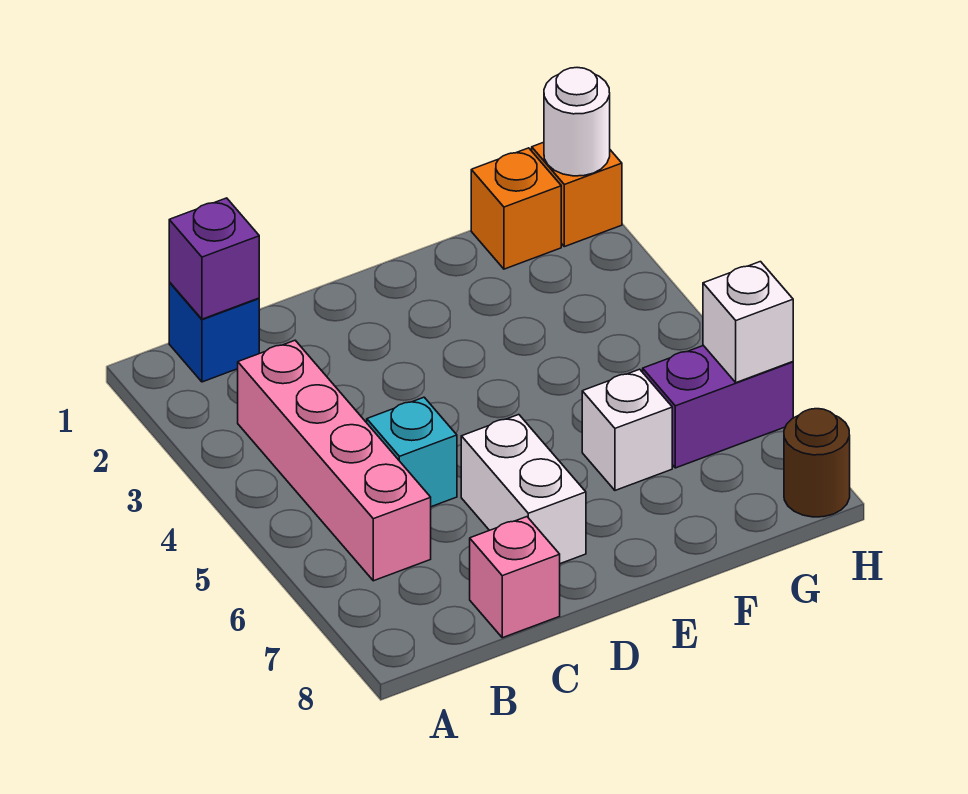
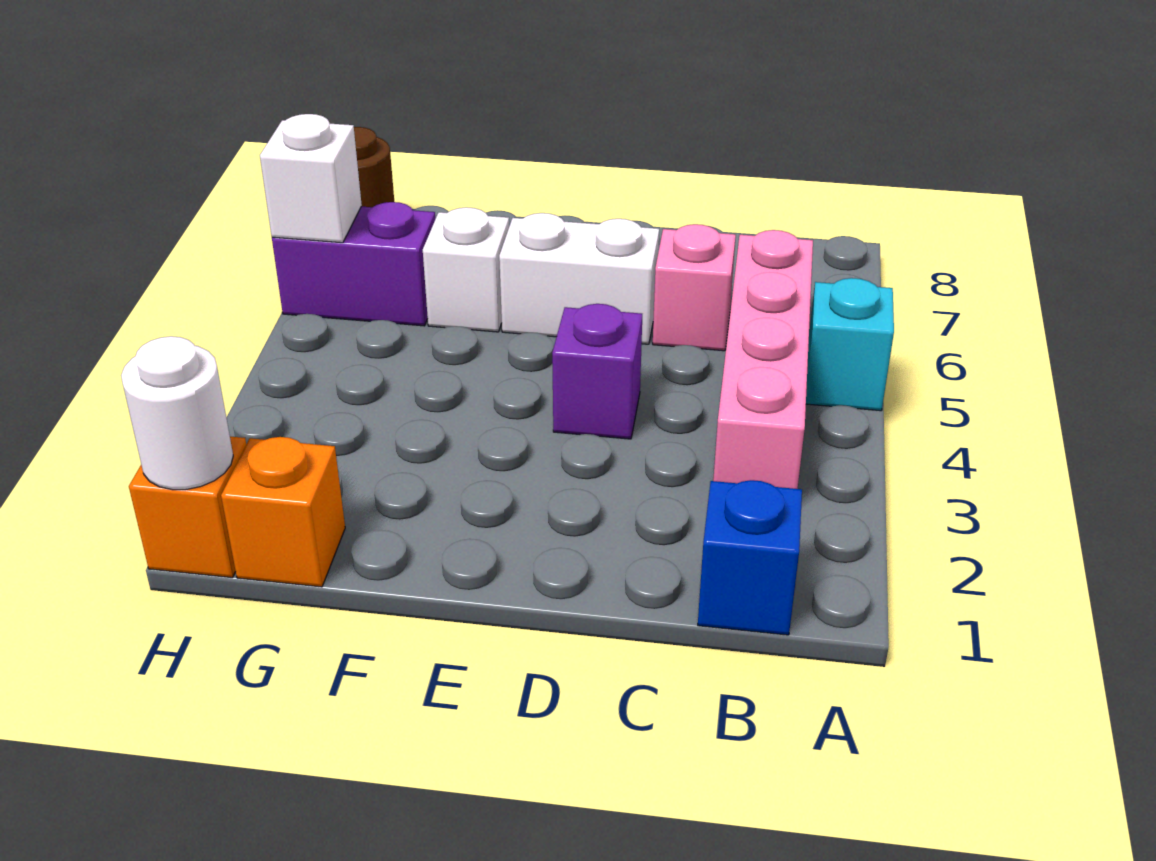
purple brick B1 level 2 -> purple brick D4 level 1
cyan brick C5 level 1 -> cyan brick A5 level 1
pink brick C8 level 1 -> pink brick C6 level 1
white brick D6:D7 level 1 -> white brick D6:E6 level 1

